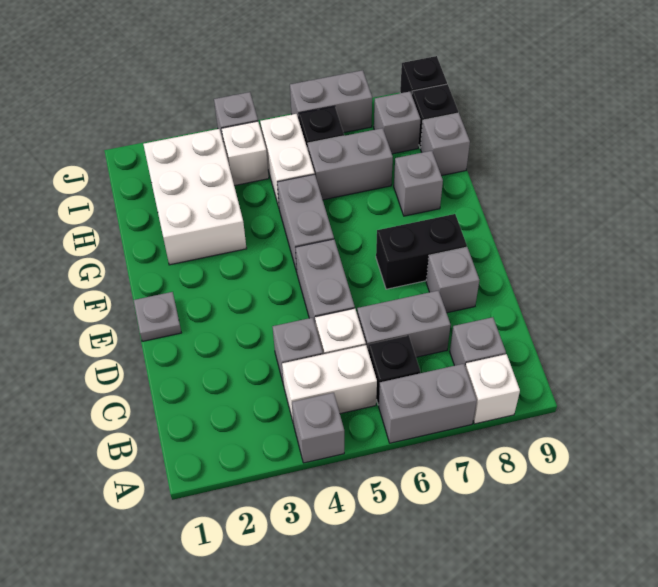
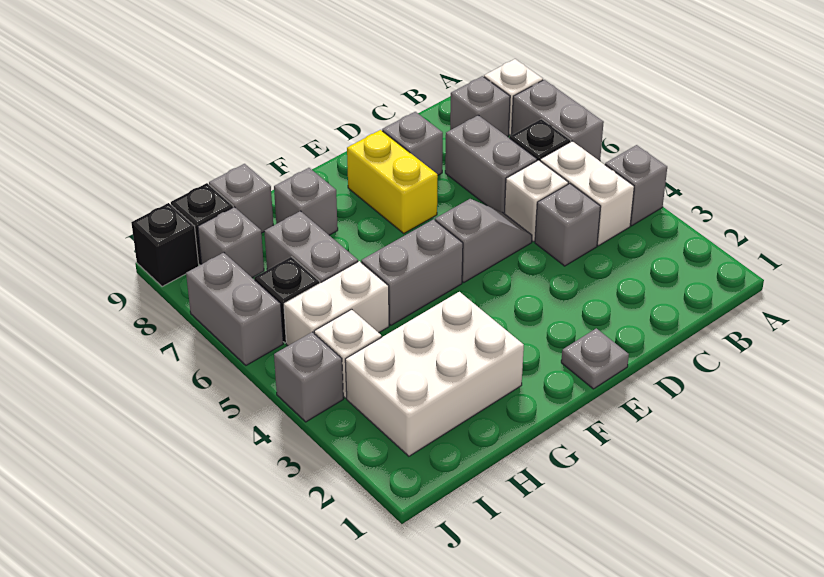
grey brick D5:E5 level 1 -> grey slope D5:E5 level 1 top E
black brick E7:E8 level 1 -> yellow brick E7:E8 level 1

